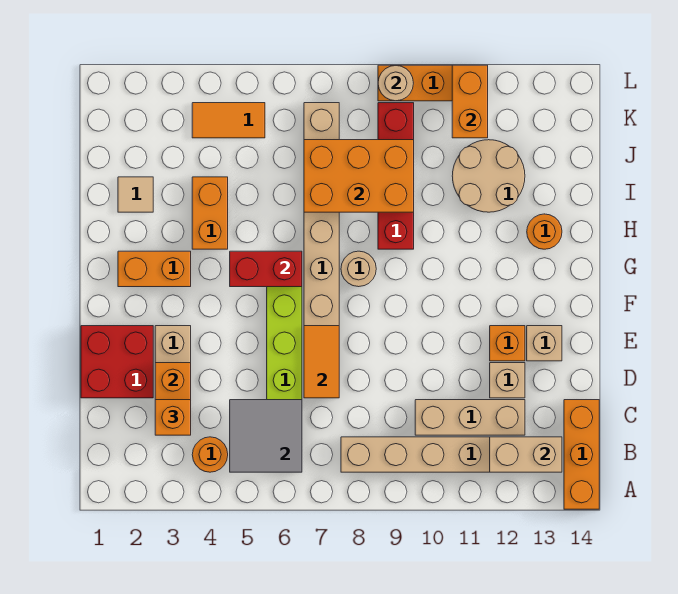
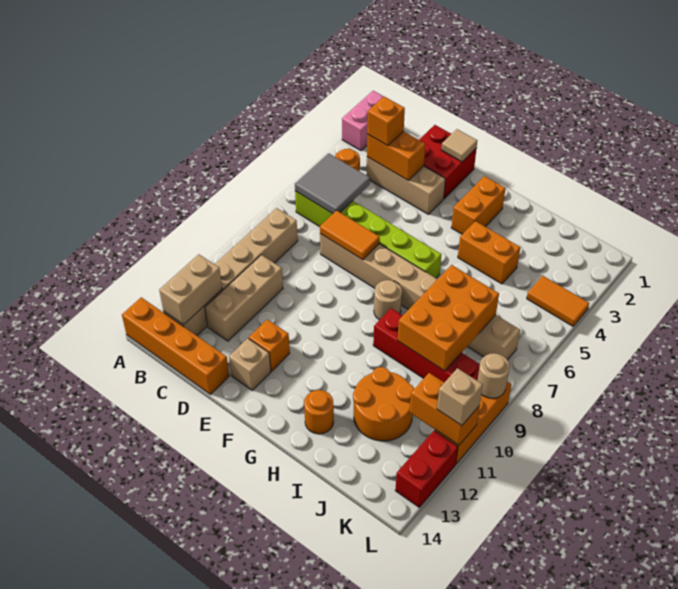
none -> pink brick A1:A2 level 1
orange brick A14:C14 level 1 -> orange brick A14:D14 level 1
tan brick D12 level 1 -> tan brick L11 level 3
red brick G5:G6 level 2 -> red brick L12:L13 level 1
tan tile I2 level 1 -> tan tile E1 level 2
tan round brick I11:J12 level 1 -> orange round brick I11:J12 level 1
orange tile K4:K5 level 1 -> orange tile K4:L4 level 1

